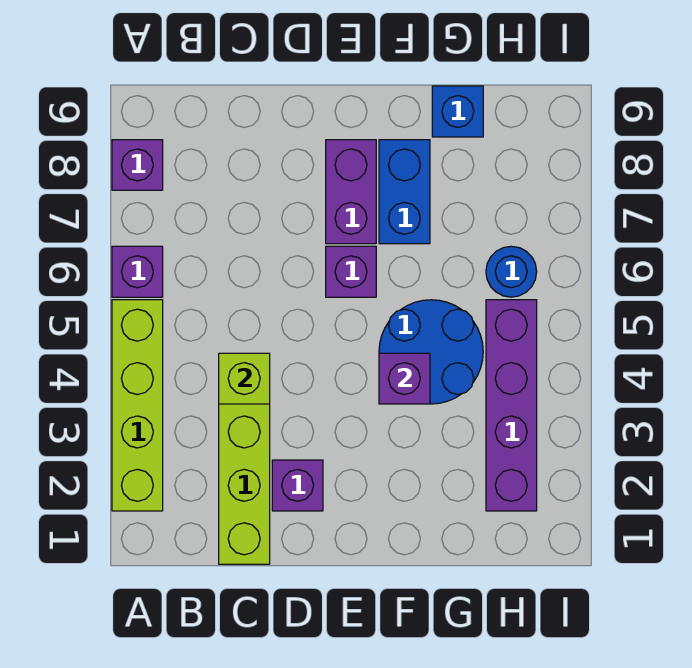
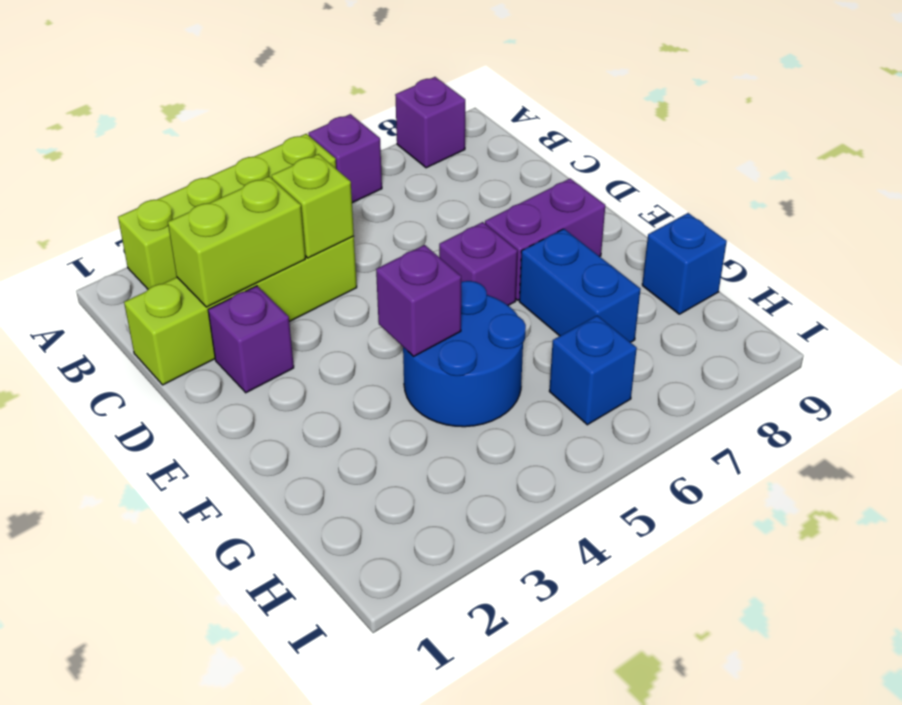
none -> lime brick C2:C3 level 2
blue brick F7:F8 level 1 -> blue brick F7:G7 level 1
purple brick H2:H5 level 1 -> none
blue round brick H6 level 1 -> blue brick H6 level 1

